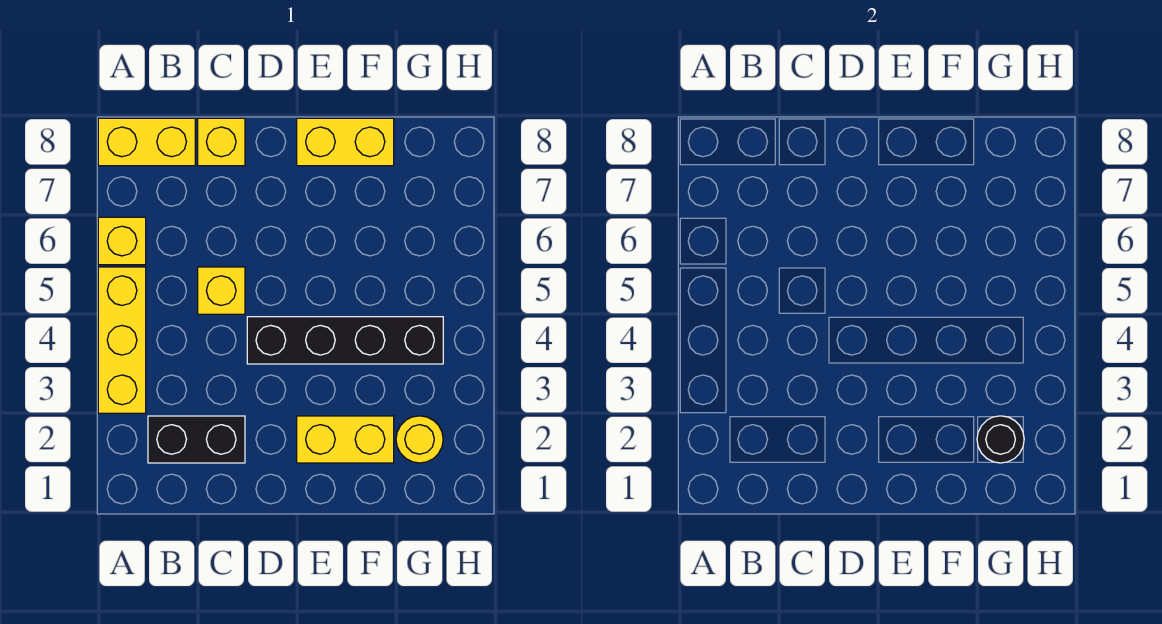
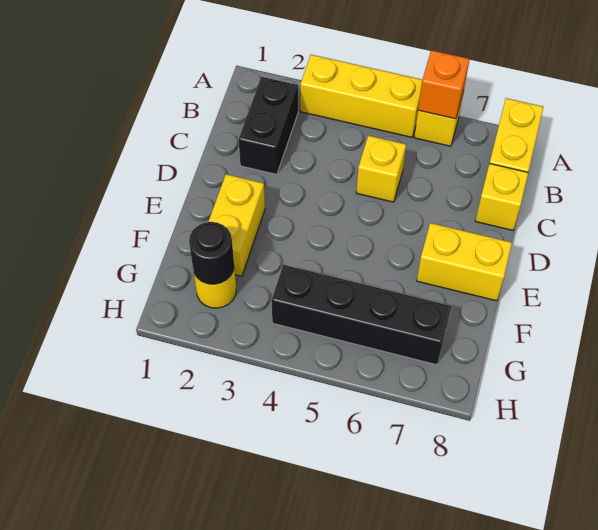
none -> orange brick A6 level 2
black brick D4:G4 level 1 -> black brick G4:G7 level 1
yellow brick E8:F8 level 1 -> yellow brick E7:E8 level 1

